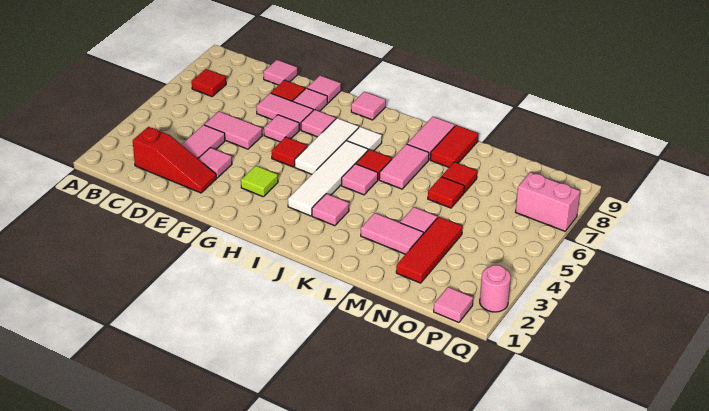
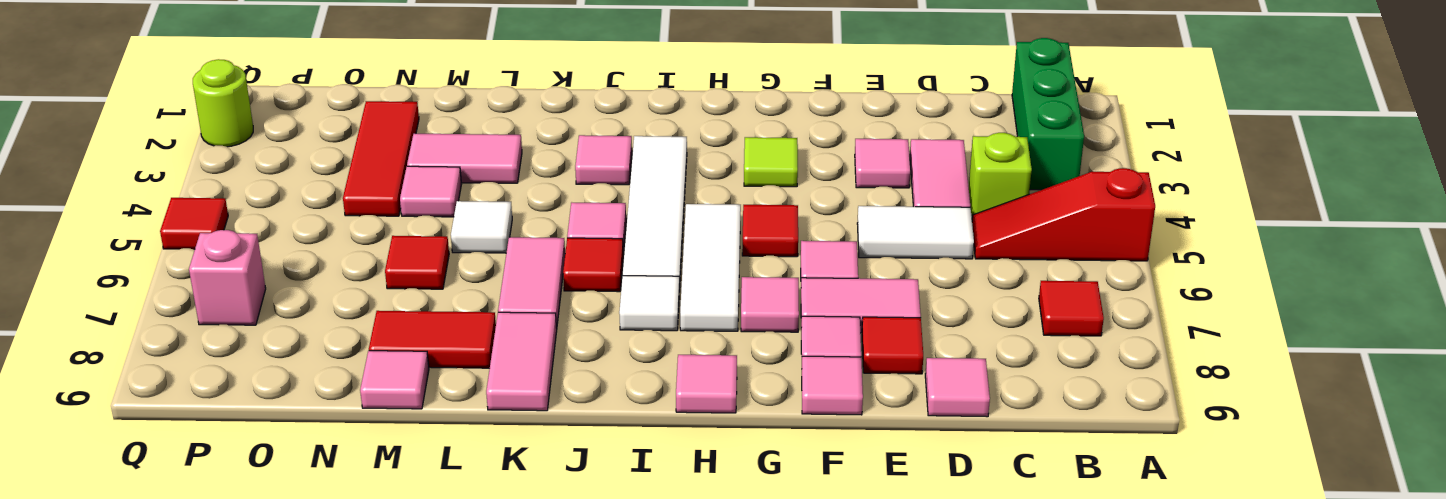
none -> green brick B1:B3 level 1
red slope C2:E2 level 1 top C -> red slope A5:C5 level 1 top A
none -> lime brick C4 level 1
pink tile D5:E5 level 1 -> white tile D5:E5 level 1
none -> white tile L5 level 1
red tile L8:L9 level 1 -> red tile L8:M8 level 1
red tile M7 level 1 -> red tile Q5 level 1
pink tile P1 level 1 -> pink tile M9 level 1
pink brick P7:Q7 level 1 -> pink brick P7 level 1
pink round brick Q2 level 1 -> lime round brick Q2 level 1

